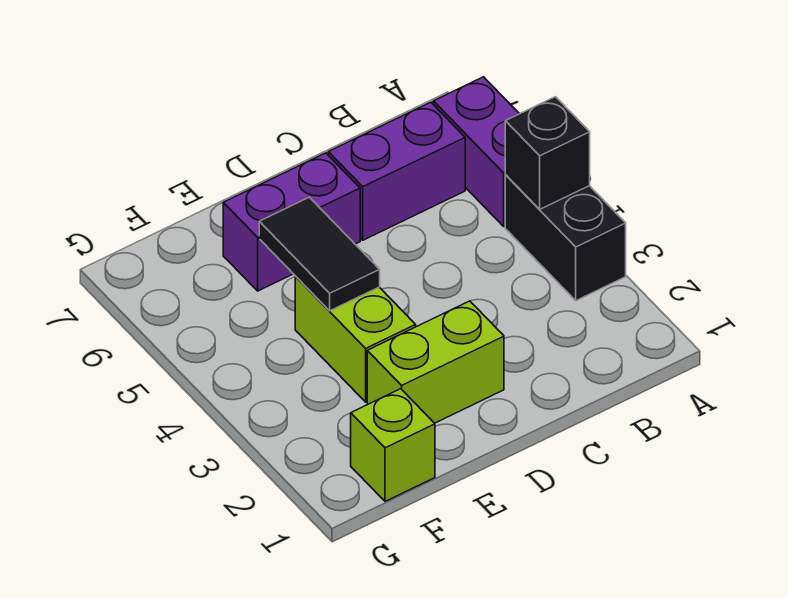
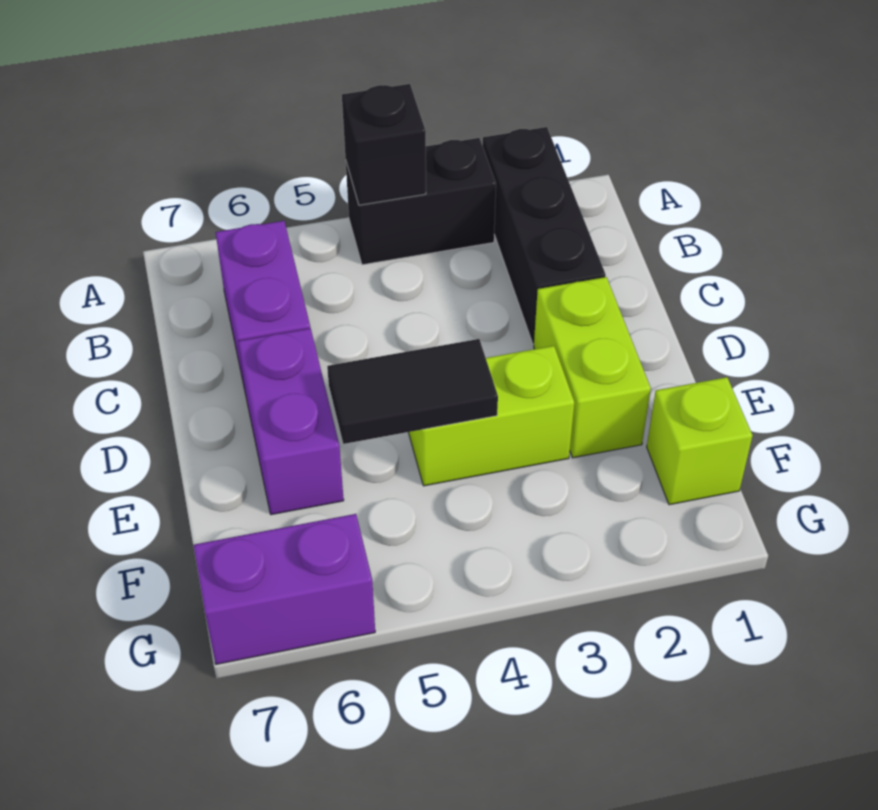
none -> black brick A2:C2 level 1
purple brick A5:A6 level 1 -> purple brick G6:G7 level 1

